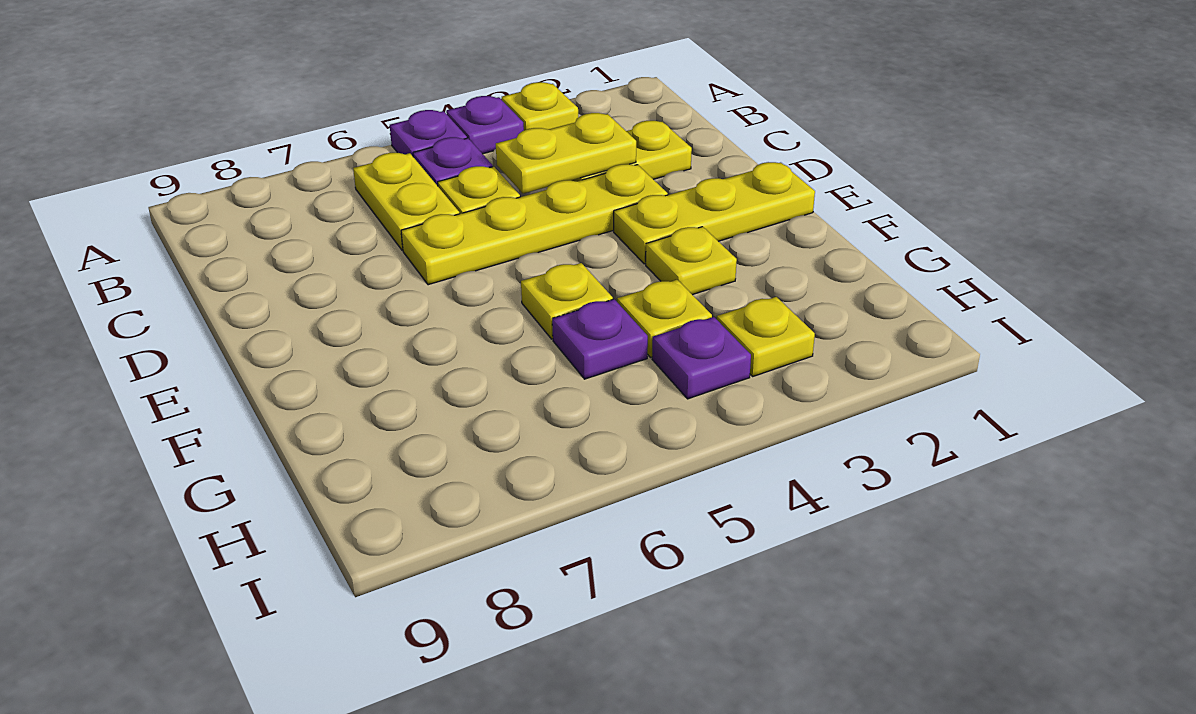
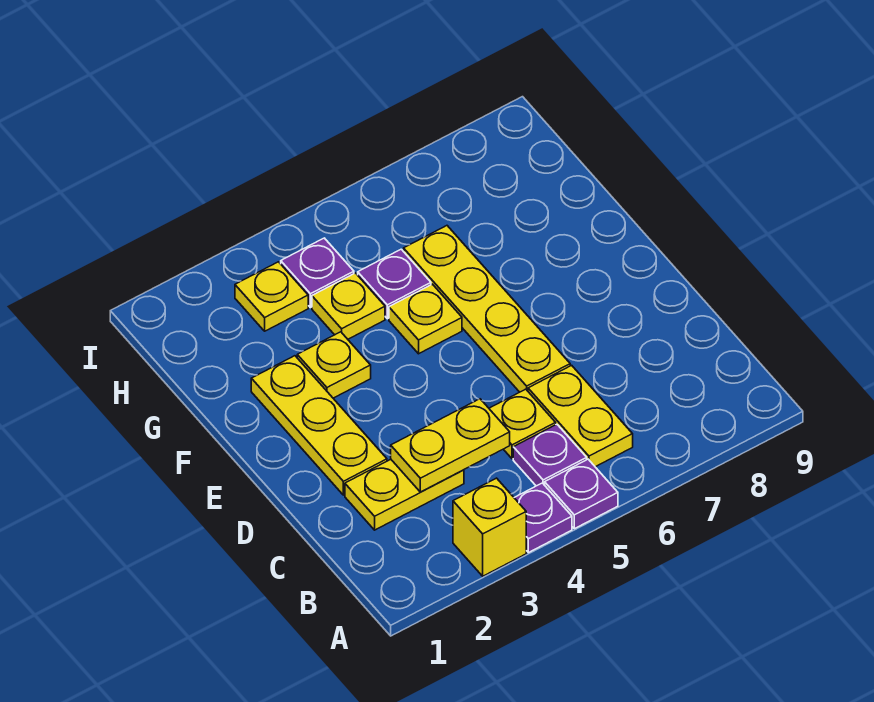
yellow plate A3 level 1 -> yellow brick A3 level 1
yellow plate D3:D6 level 1 -> yellow plate D6:G6 level 1
yellow plate E1:E3 level 1 -> yellow plate D2:F2 level 1

